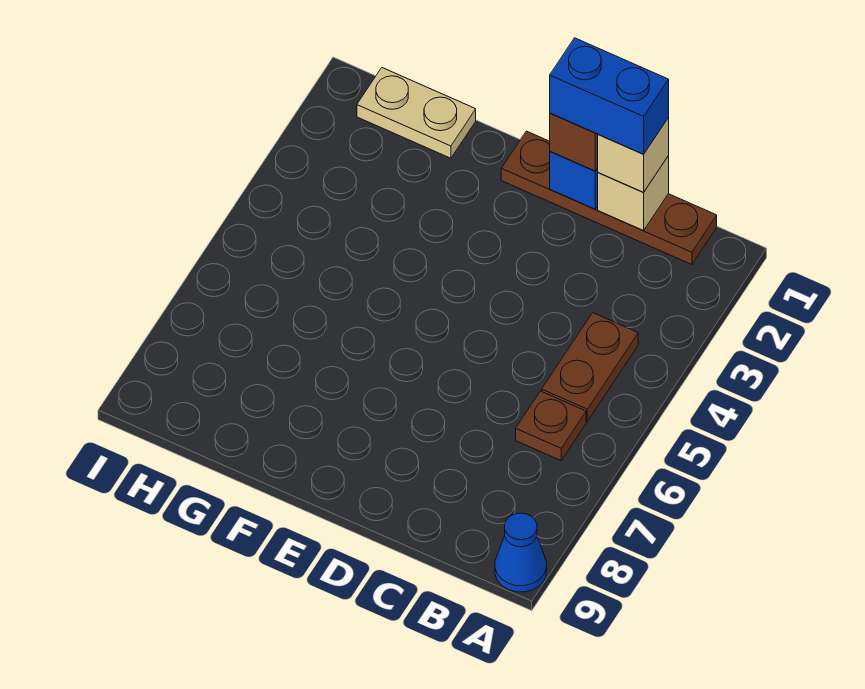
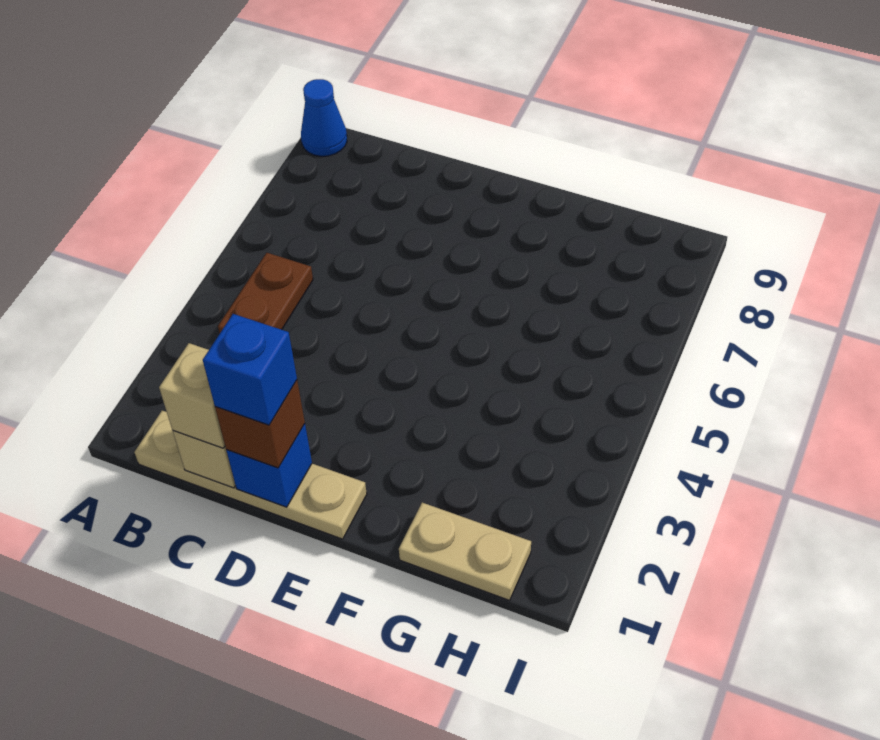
brown plate B1:E1 level 1 -> tan plate B1:E1 level 1
brown plate B6 level 1 -> none
blue brick C1:D1 level 4 -> blue brick D1 level 4

